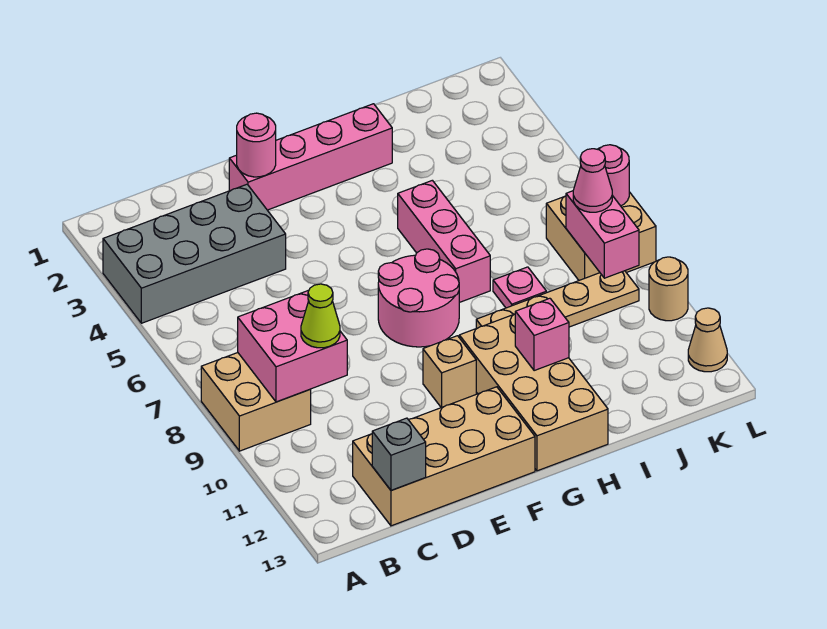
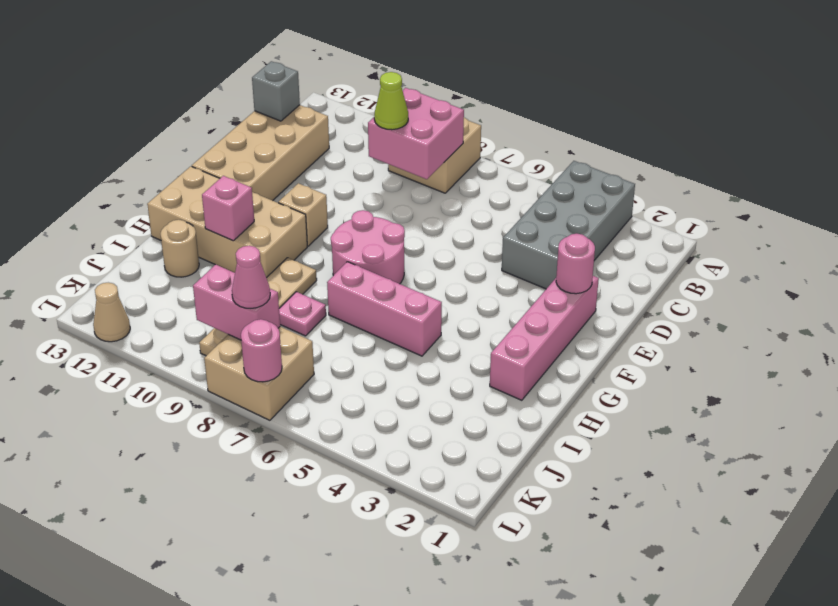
tan round brick L10 level 1 -> tan round brick I12 level 1

